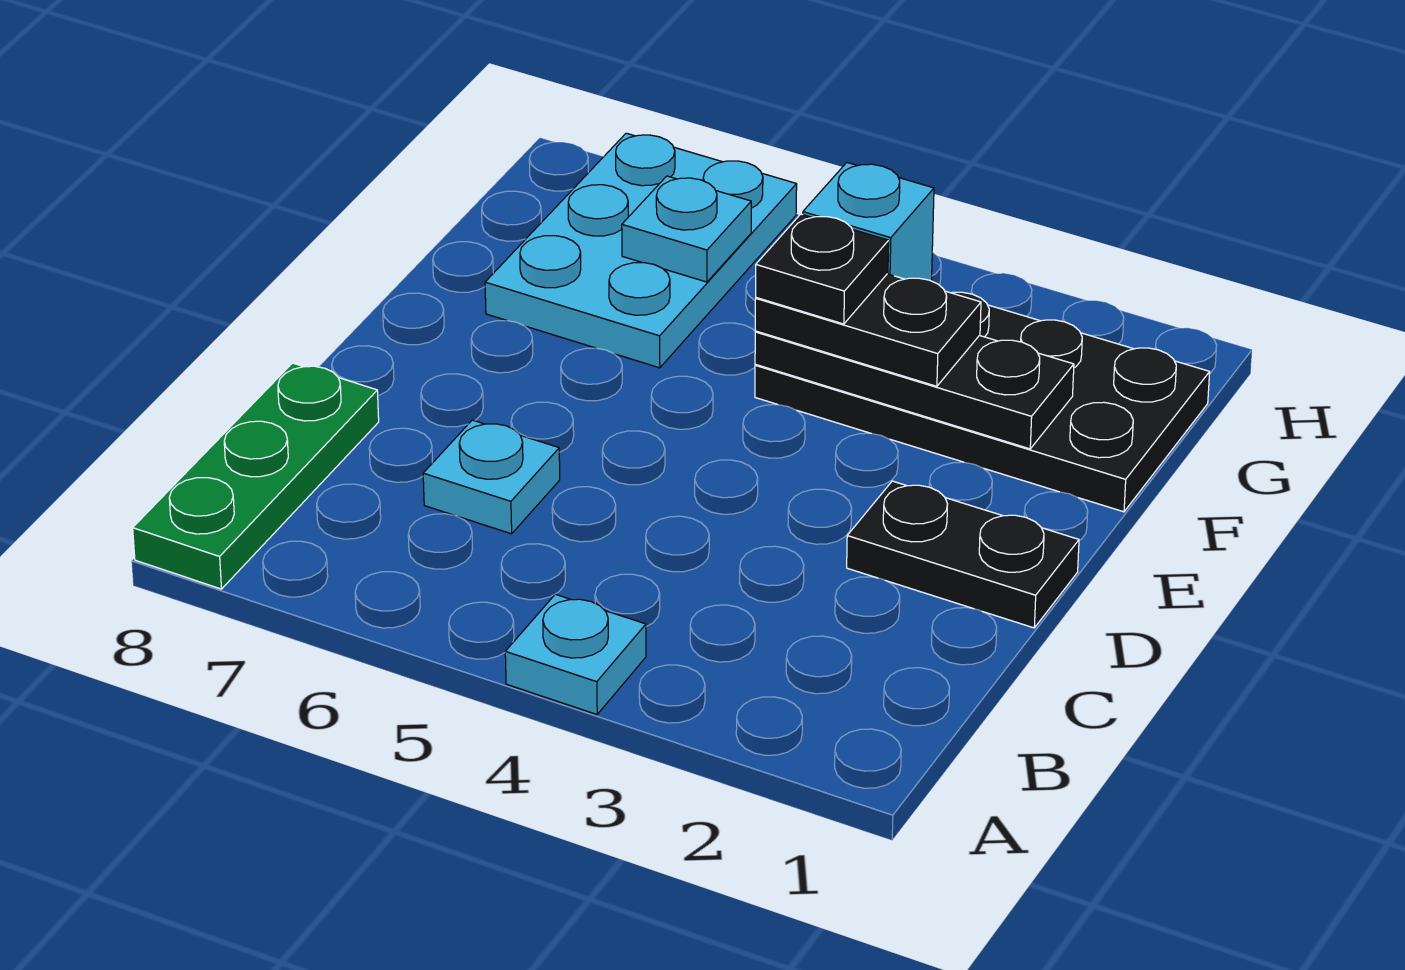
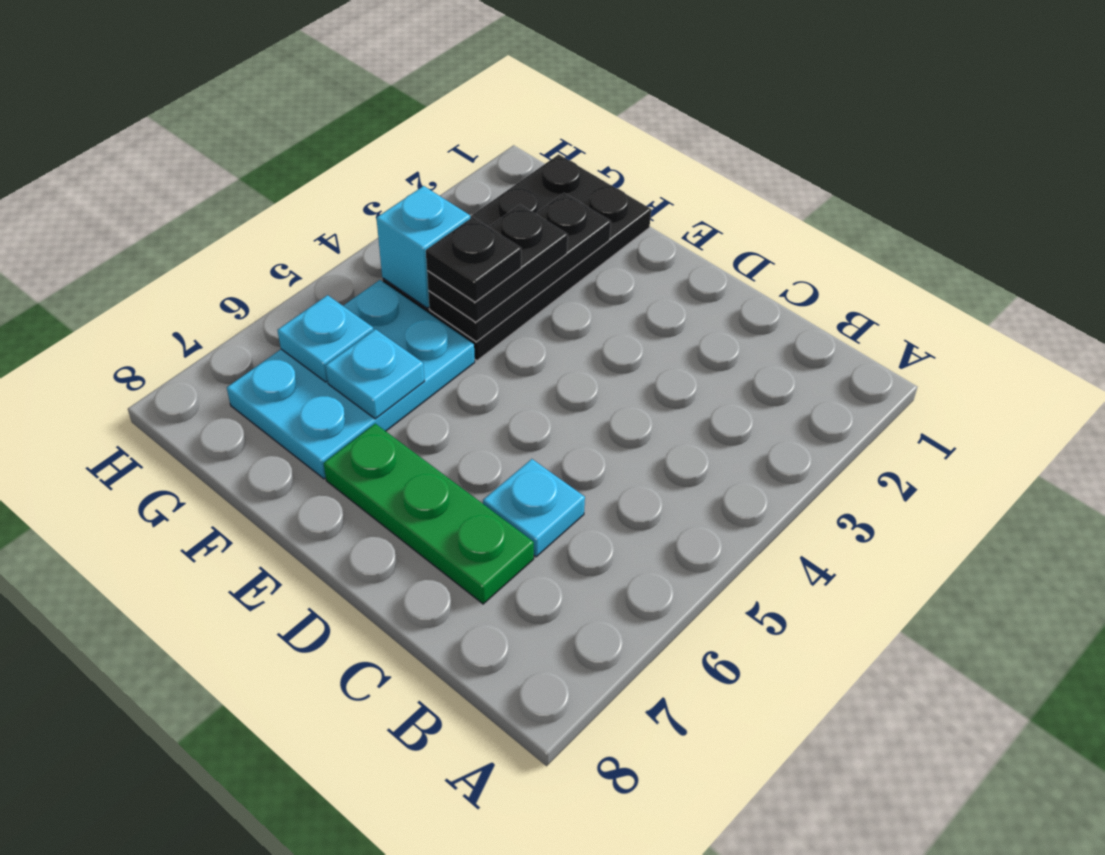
cyan plate A4 level 1 -> cyan plate F6 level 2
green plate A8:C8 level 1 -> green plate C7:E7 level 1
black plate D1:D2 level 1 -> none
cyan plate F6:H7 level 1 -> cyan plate F5:G7 level 1

